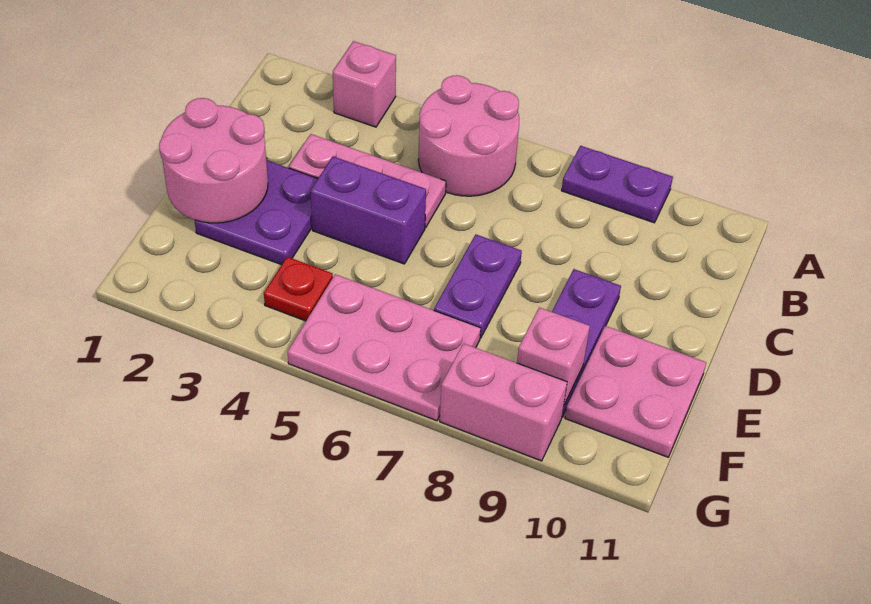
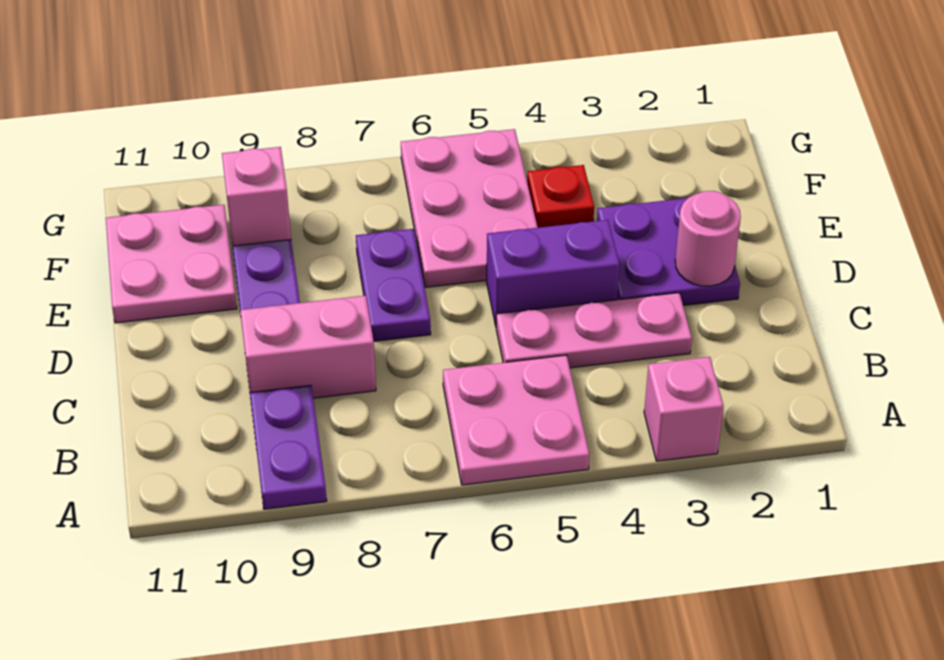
pink round brick A5:B6 level 1 -> pink plate A5:B6 level 1
purple plate A8:A9 level 1 -> purple plate A9:B9 level 1
pink round brick D1:E2 level 2 -> pink round brick D2 level 2
pink plate F5:G7 level 1 -> pink plate E5:G6 level 1
pink brick G8:G9 level 1 -> pink brick C8:C9 level 1

